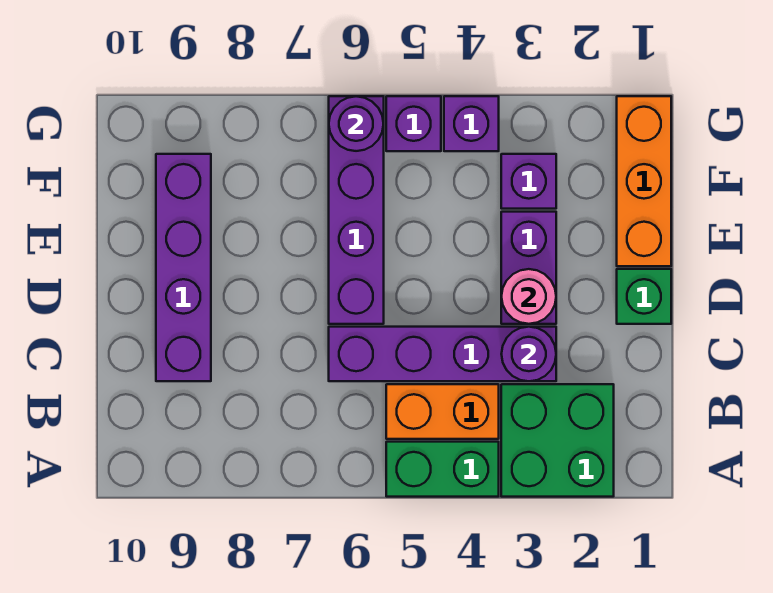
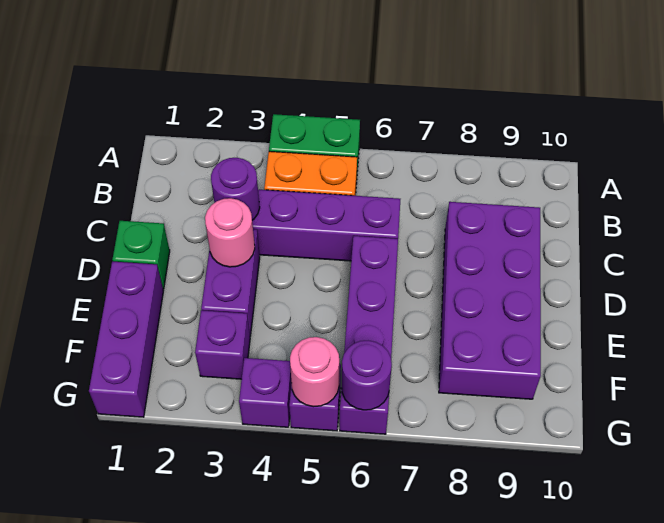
green brick A2:B3 level 1 -> none
purple brick C9:F9 level 1 -> purple brick C8:F9 level 1
orange brick E1:G1 level 1 -> purple brick E1:G1 level 1
none -> pink round brick G5 level 2

